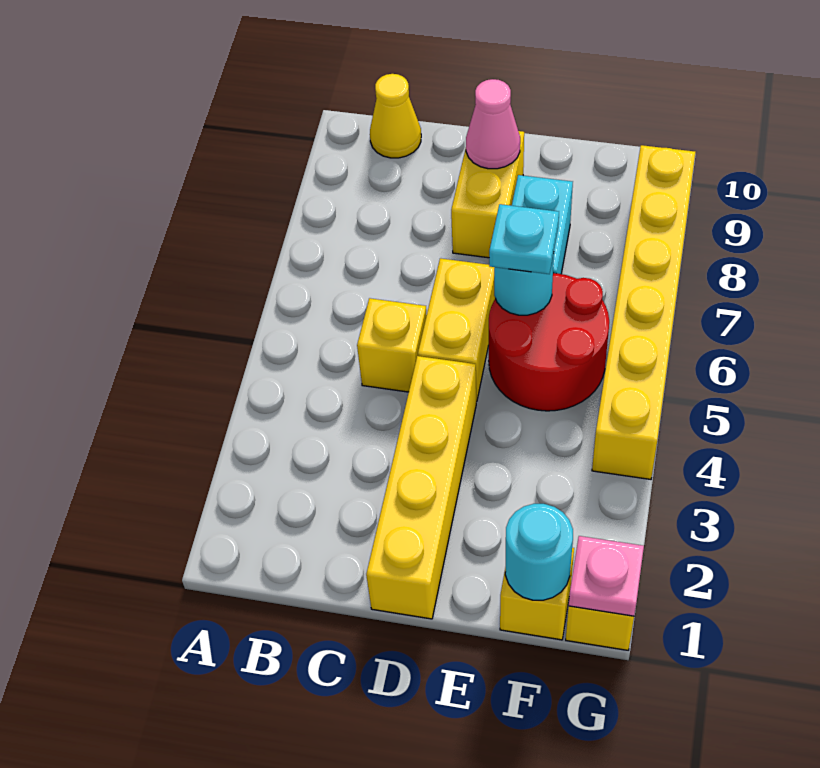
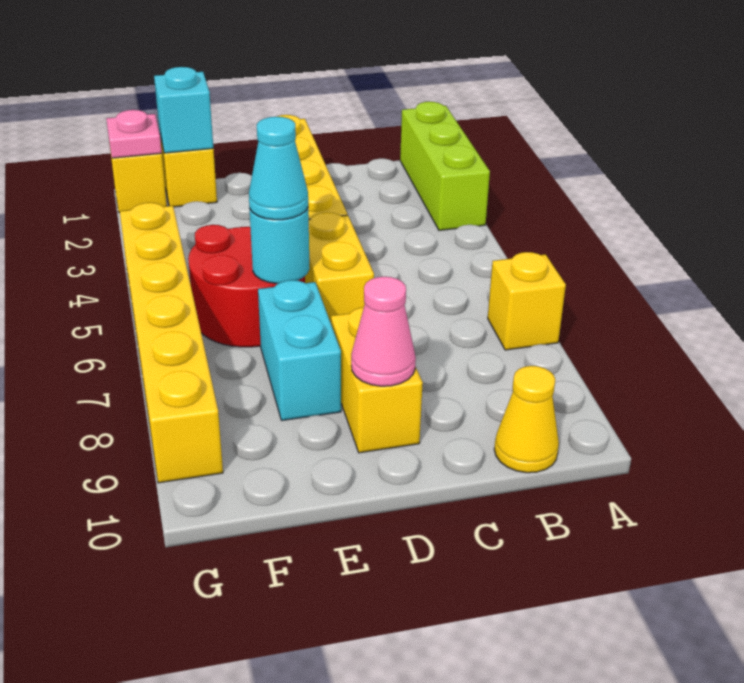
none -> lime brick A1:A3 level 1
yellow brick C5 level 1 -> yellow brick A7 level 1
cyan plate E6 level 3 -> cyan cone E6 level 3
cyan round brick F1 level 2 -> cyan brick F1 level 2

